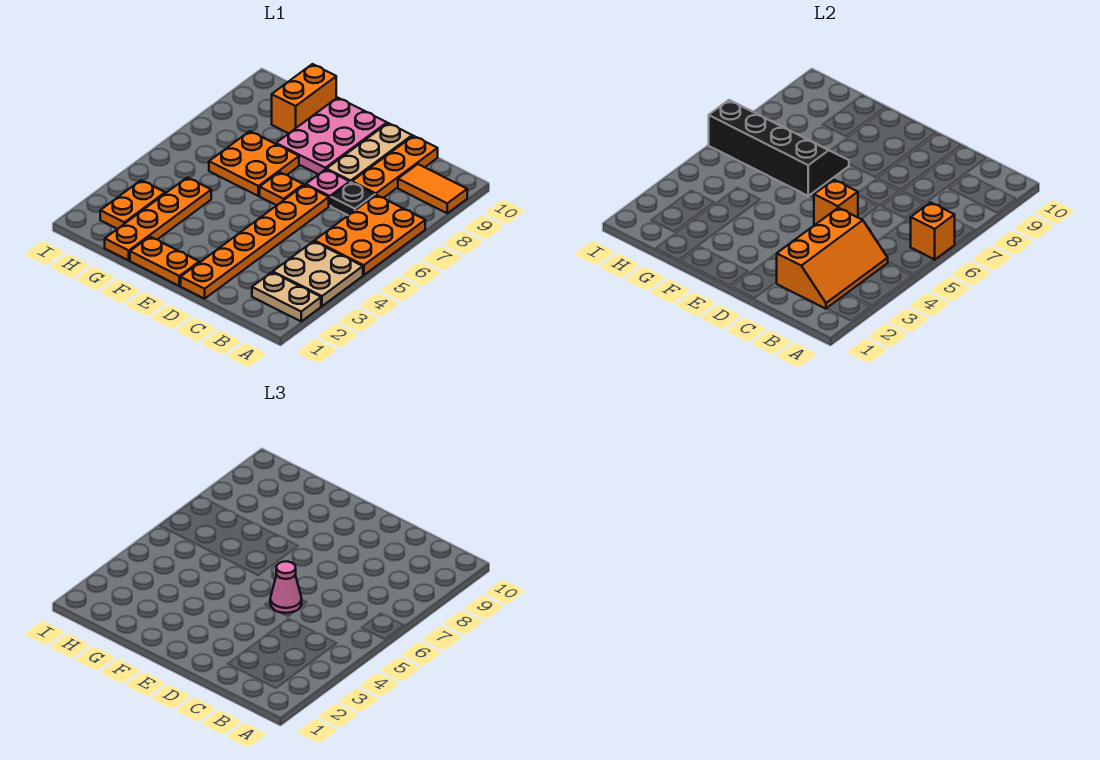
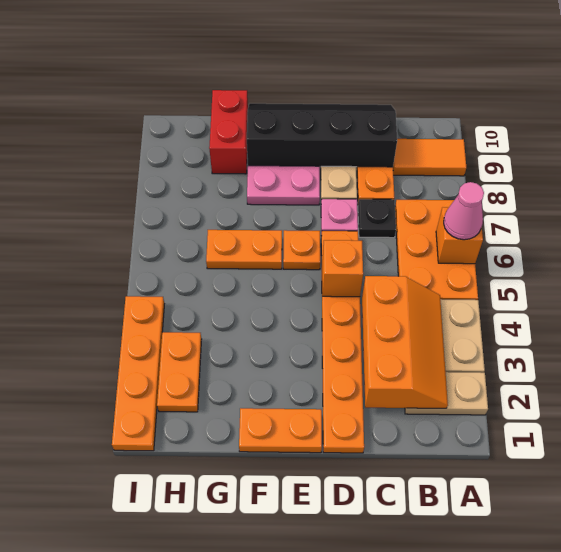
pink cone D5 level 3 -> pink cone A6 level 3
orange plate F6:G7 level 1 -> orange plate F6:G6 level 1
black slope F6:I7 level 2 top 6 -> black slope C9:F10 level 2 top 9
orange plate G1:G4 level 1 -> orange plate I1:I4 level 1
orange brick G9:G10 level 1 -> red brick G9:G10 level 1

